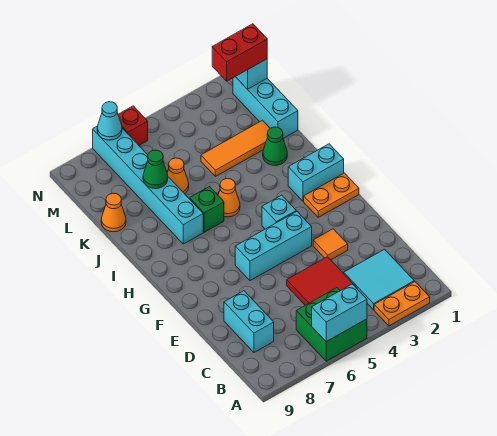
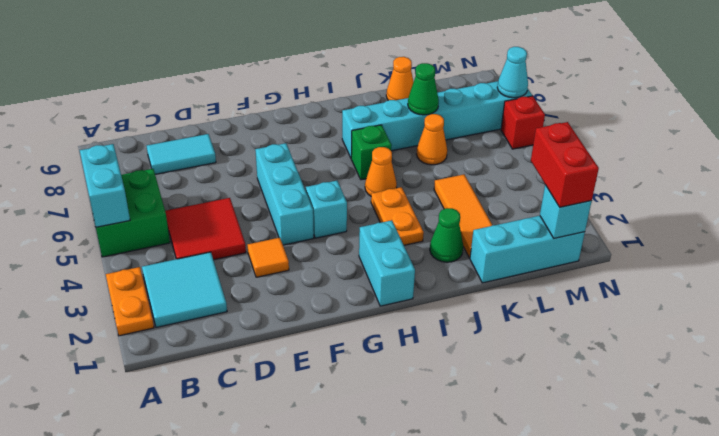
cyan brick C8:D8 level 1 -> cyan tile C8:D8 level 1
orange plate G1:G2 level 1 -> orange plate I3:I4 level 1

